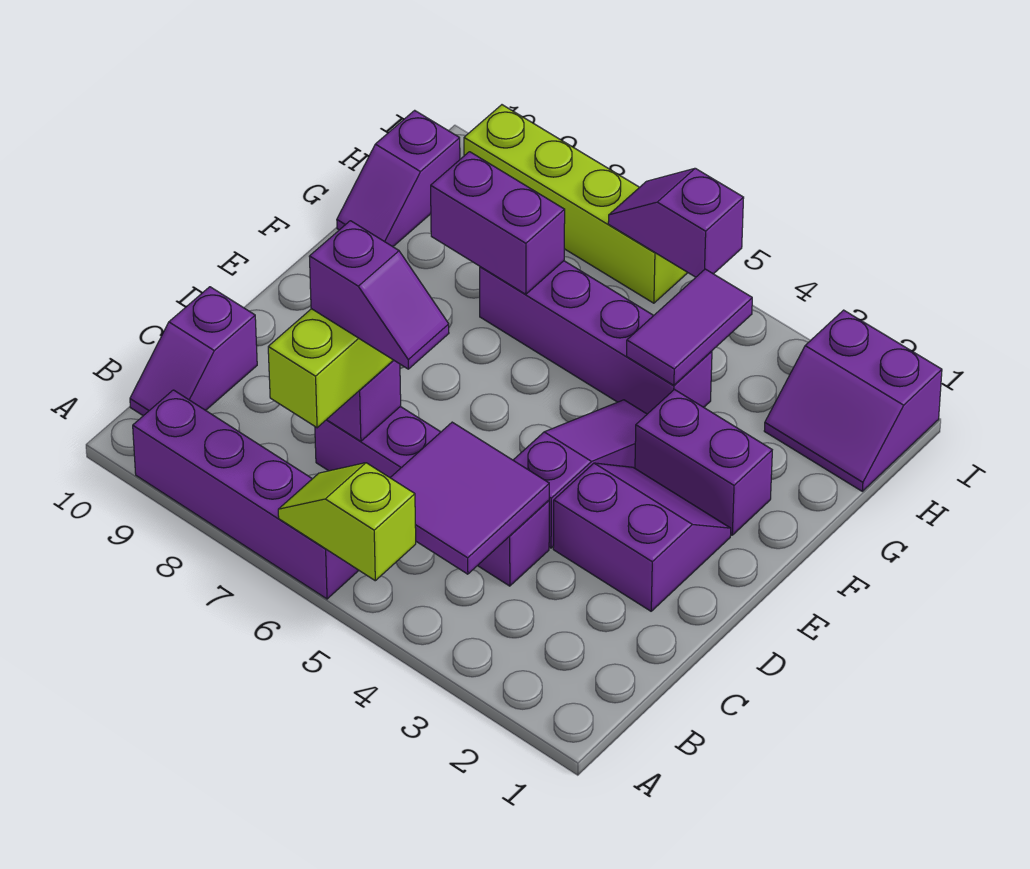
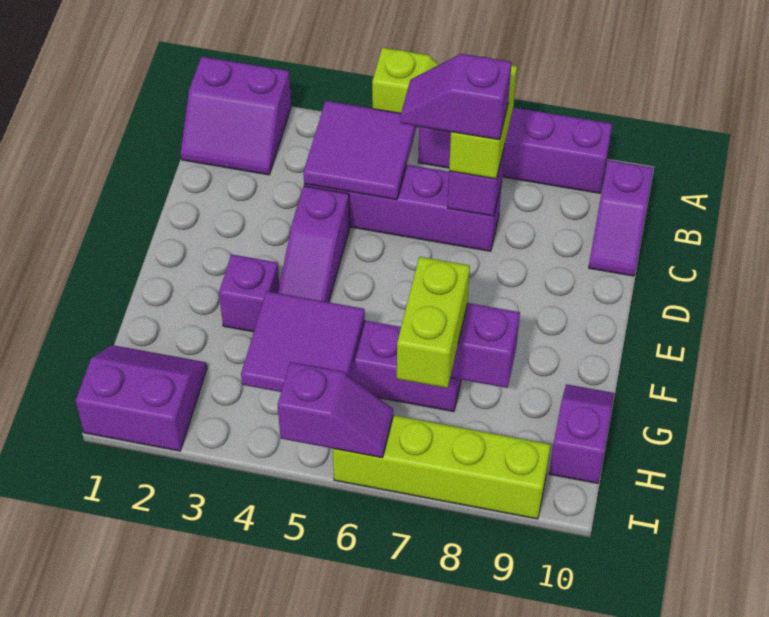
purple slope B10:C10 level 1 top C -> purple slope B10:C10 level 1 top B
purple slope D2:E3 level 1 top D -> purple slope A1:B2 level 1 top A
purple brick F2:F3 level 1 -> purple brick F3 level 1
purple tile G4:H4 level 2 -> purple tile G4:H5 level 2
none -> lime brick G7:H7 level 3

